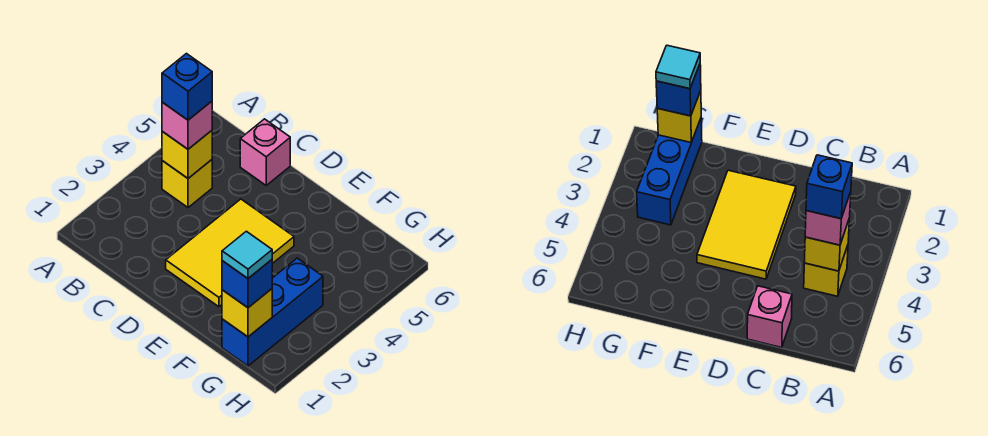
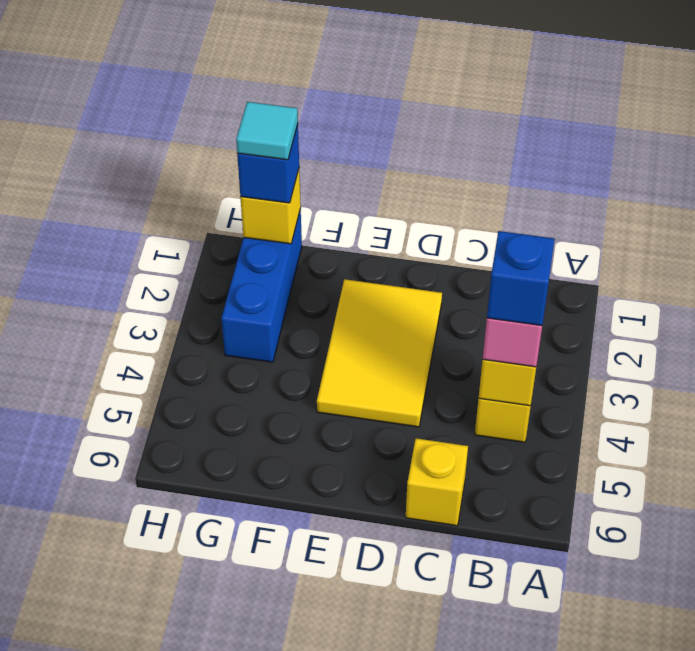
pink brick C6 level 1 -> yellow brick C6 level 1

